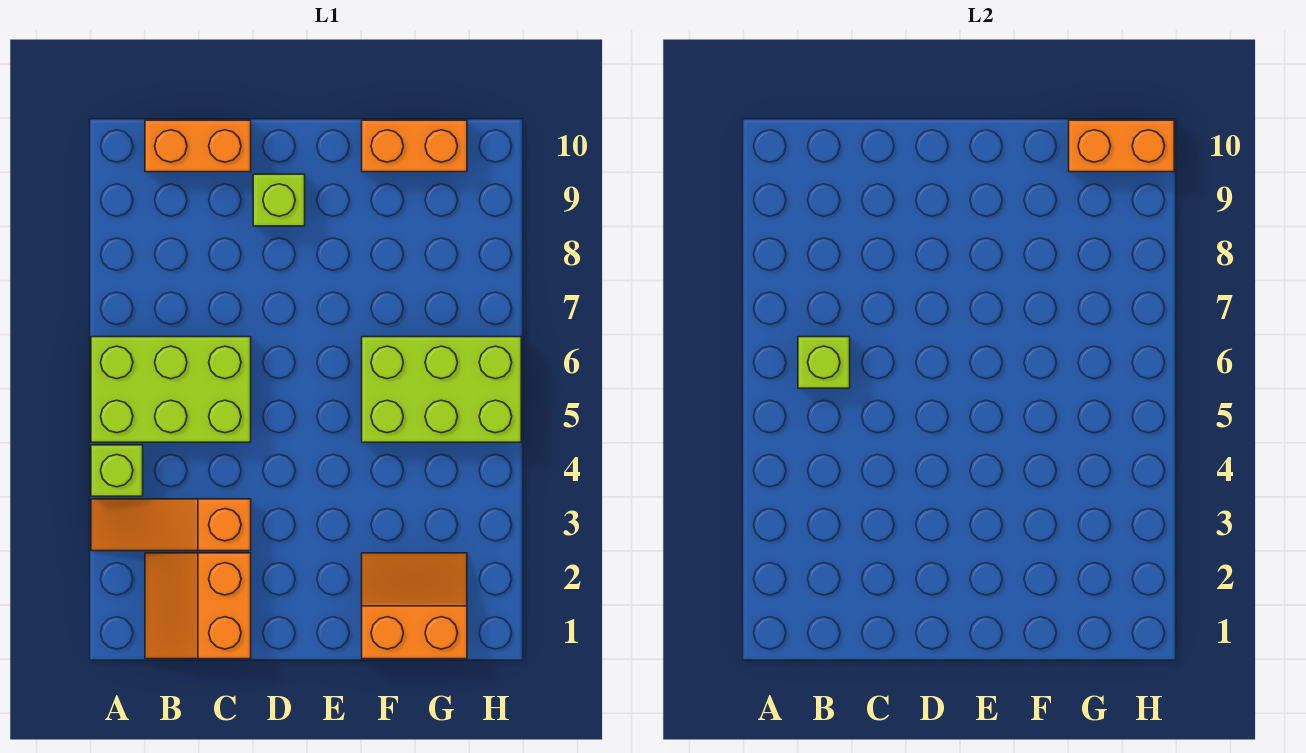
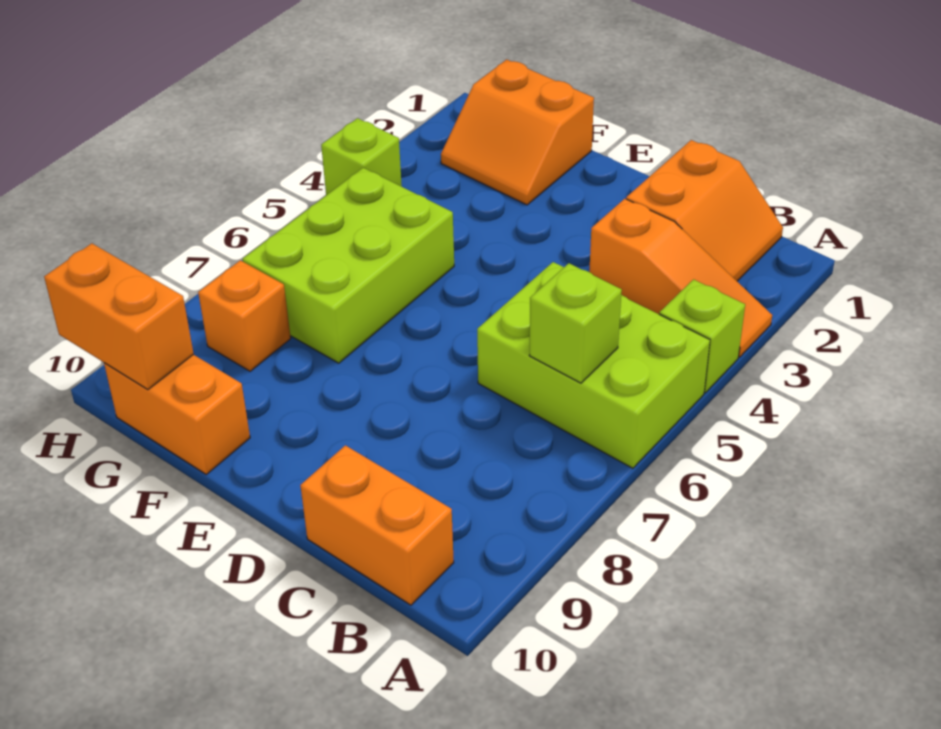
lime brick D9 level 1 -> lime brick H4 level 1
lime brick F5:H6 level 1 -> lime brick F5:G7 level 1
none -> orange brick G8 level 1

